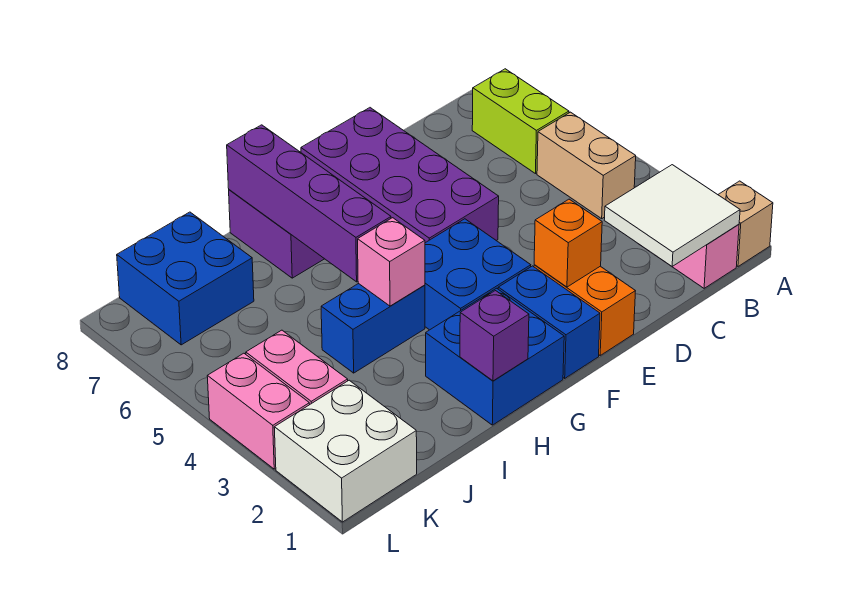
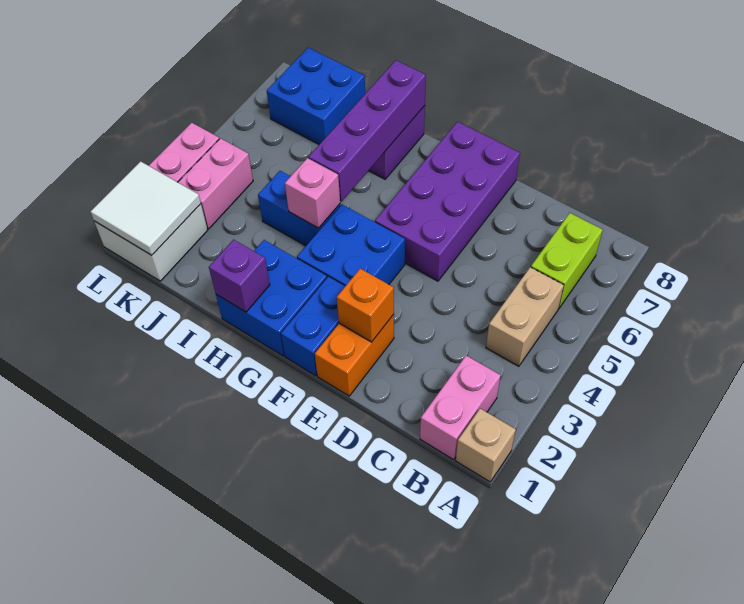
white tile B1:C2 level 2 -> white tile K1:L2 level 2

